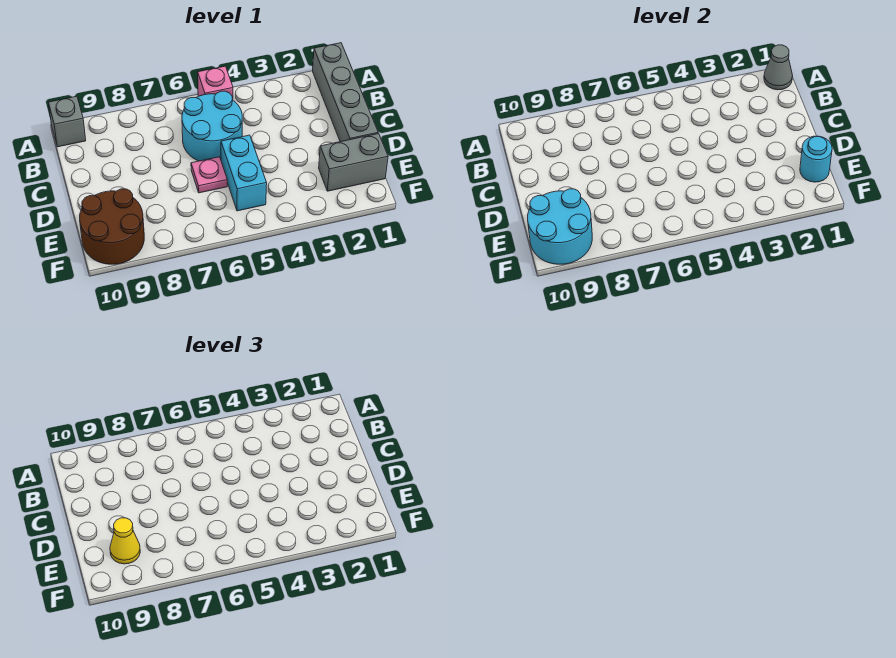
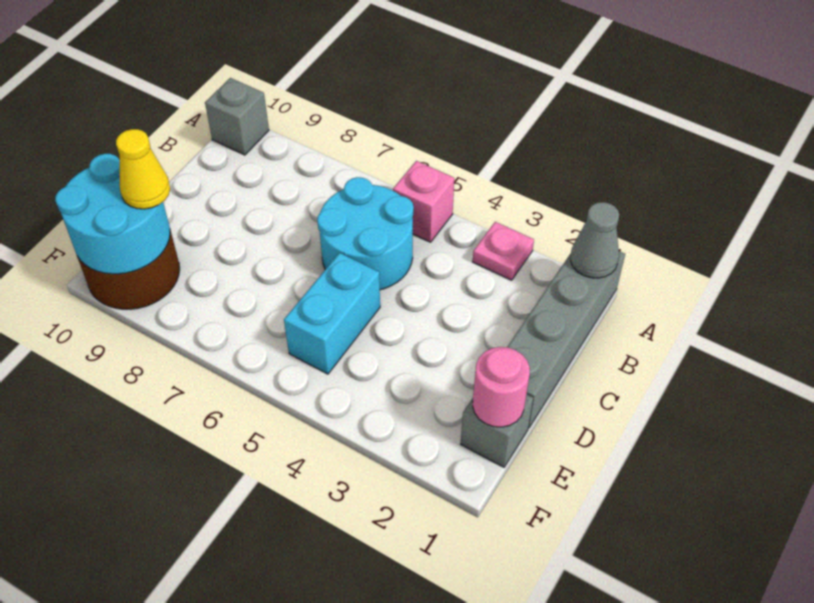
pink plate D6 level 1 -> pink plate A3 level 1
grey brick E1:E2 level 1 -> grey brick E1 level 1
cyan round brick E1 level 2 -> pink round brick E1 level 2

